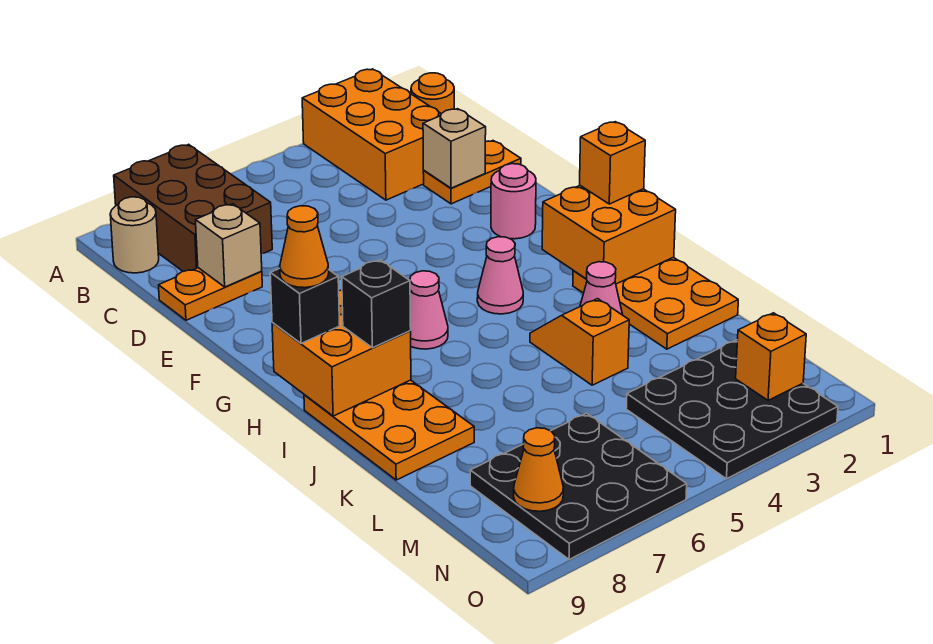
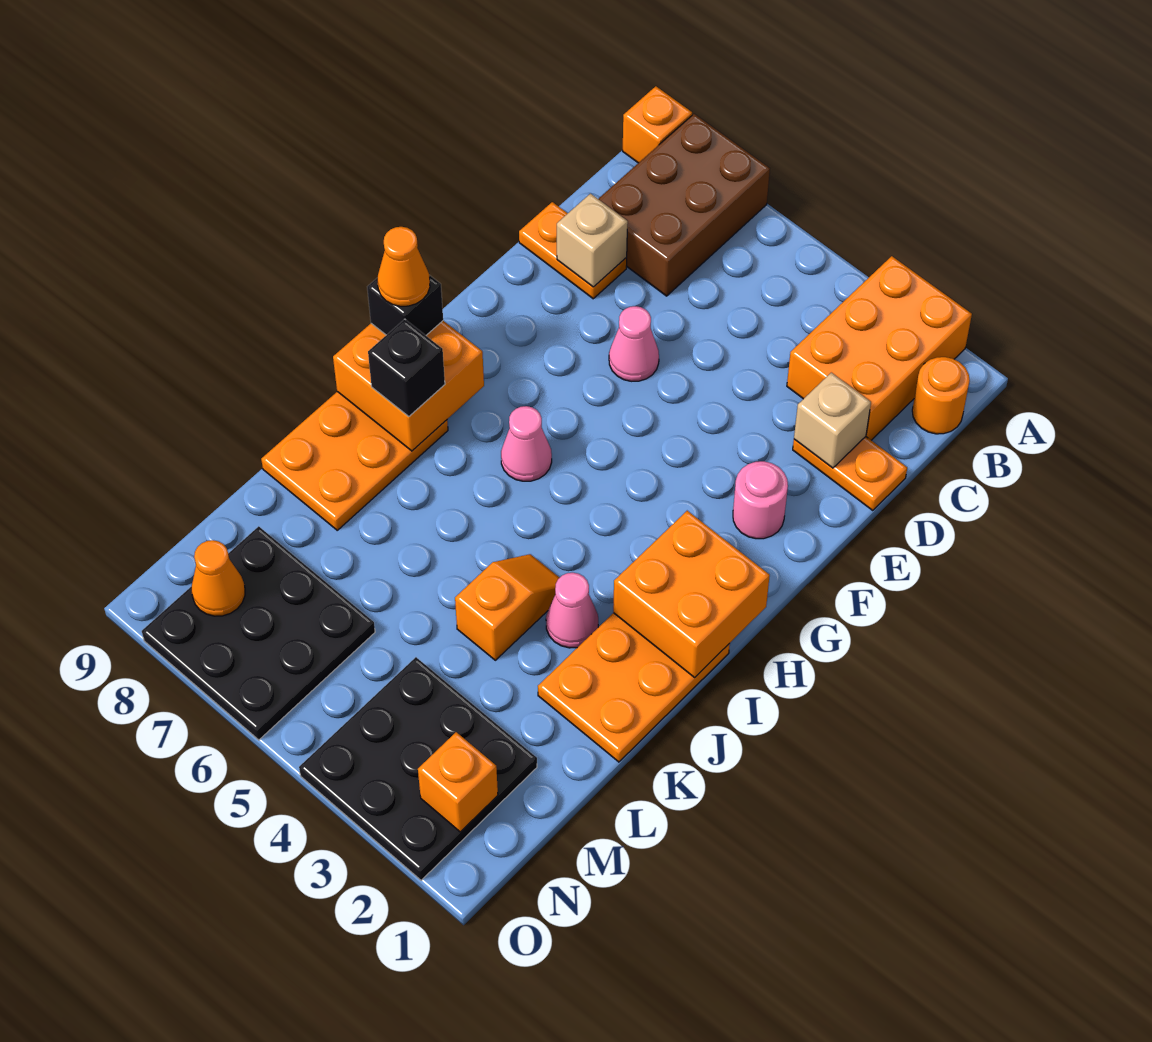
tan round brick B9 level 1 -> none
orange brick H1 level 3 -> orange brick A9 level 1
pink cone H4 level 1 -> pink cone E6 level 1

